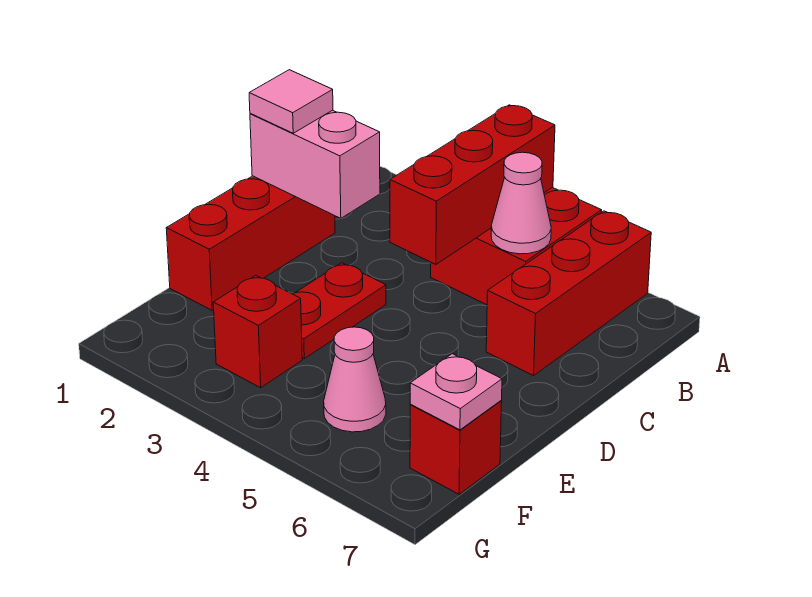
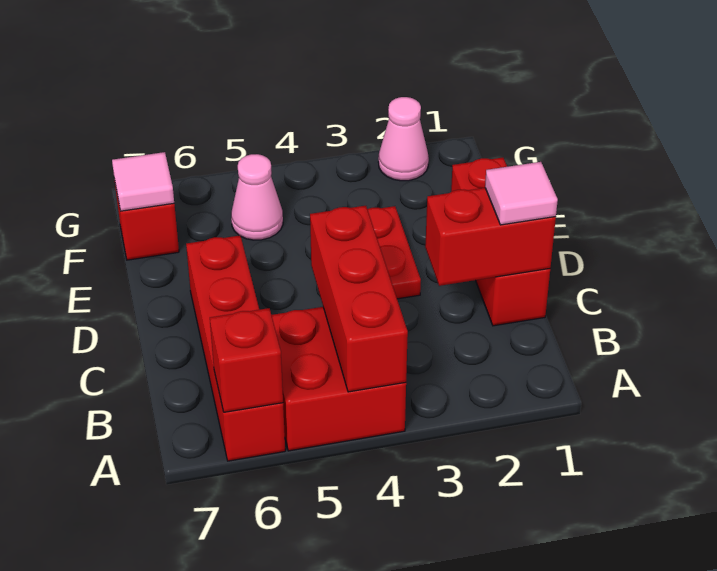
red brick A6:C6 level 1 -> red brick A6:D6 level 1
pink cone B5 level 2 -> pink cone G2 level 1
pink brick C1:C2 level 2 -> red brick C1:C2 level 2
red brick F3 level 1 -> red brick A6 level 2
pink plate F7 level 2 -> pink tile F7 level 2

